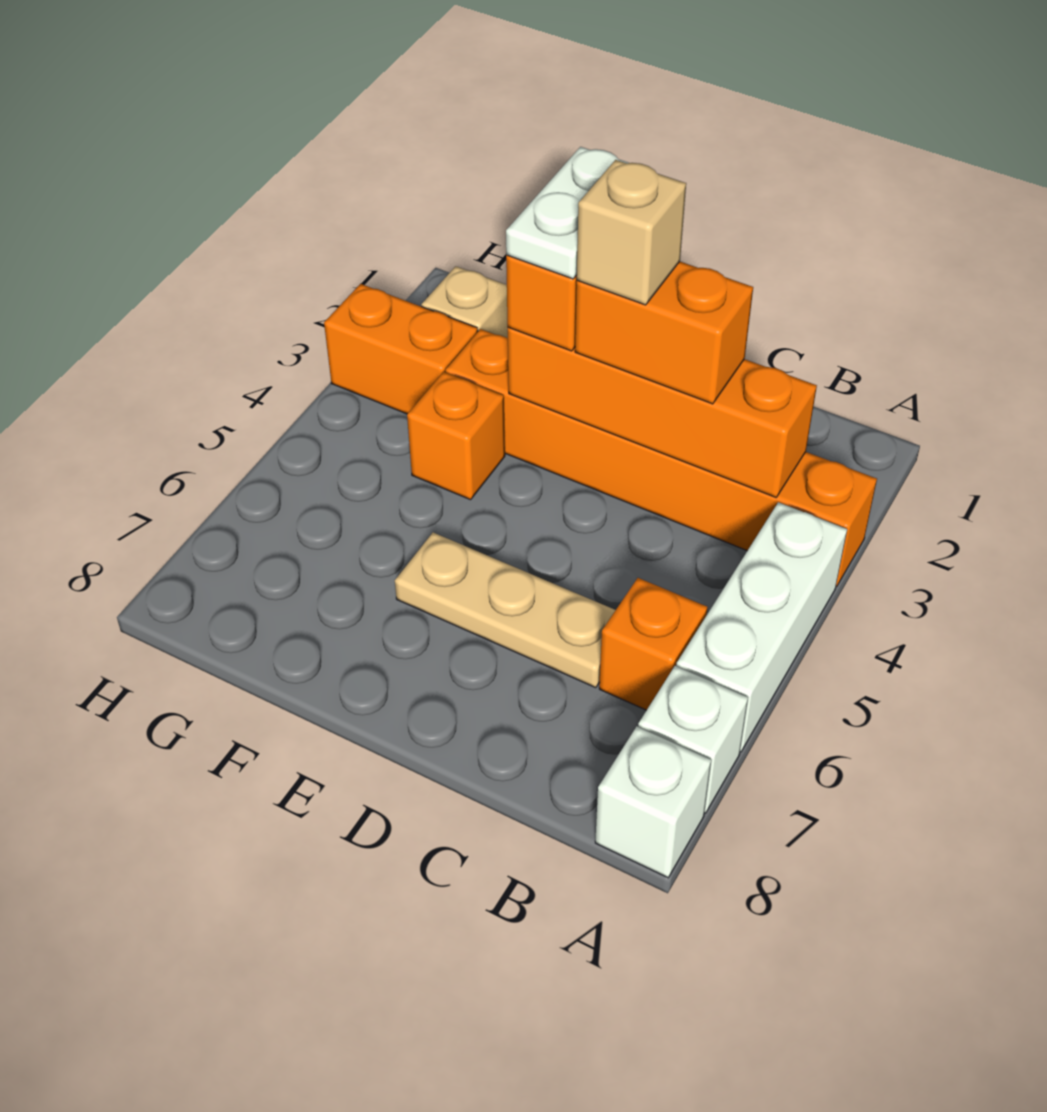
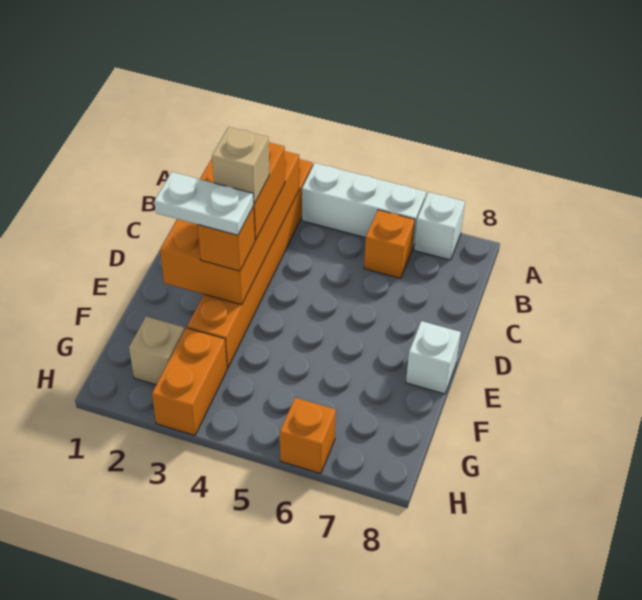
white brick A8 level 1 -> white brick E8 level 1
orange brick B3:E3 level 2 -> orange brick B2:E3 level 2
tan plate C6:E6 level 1 -> none
orange brick F4 level 1 -> orange brick H6 level 1

